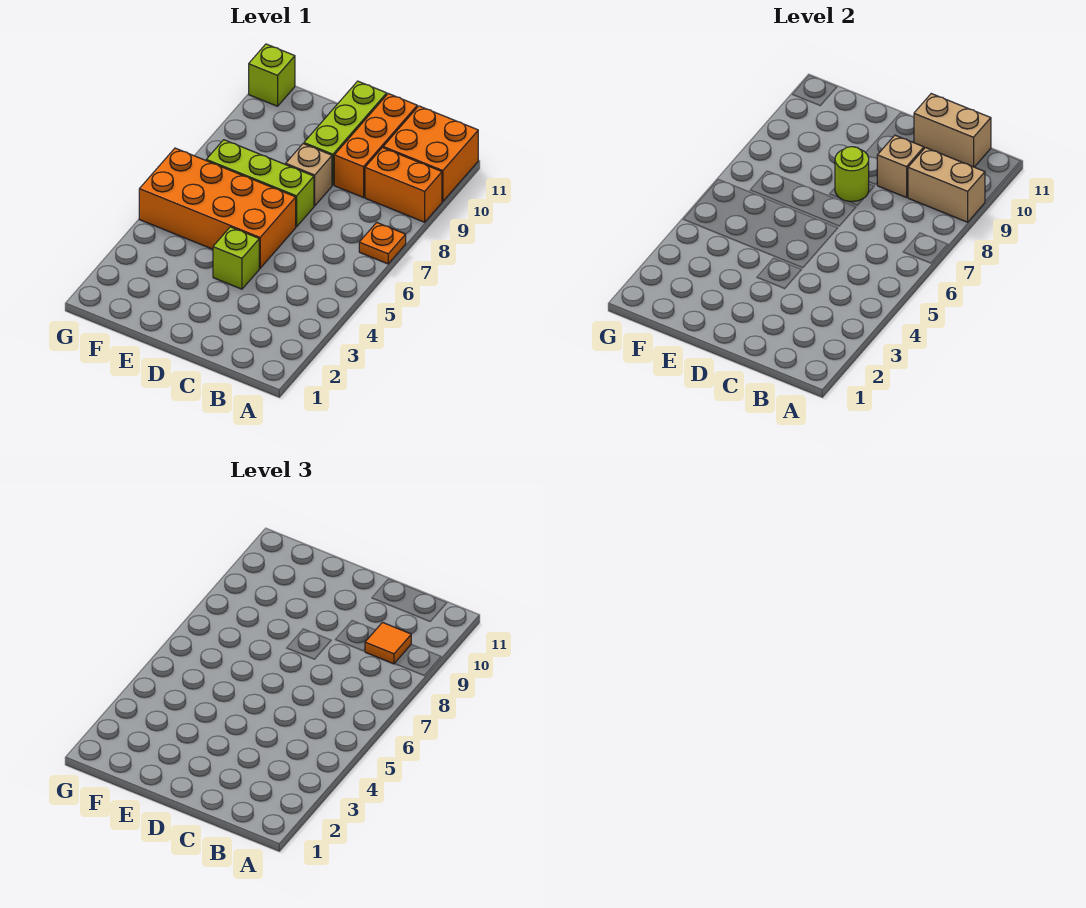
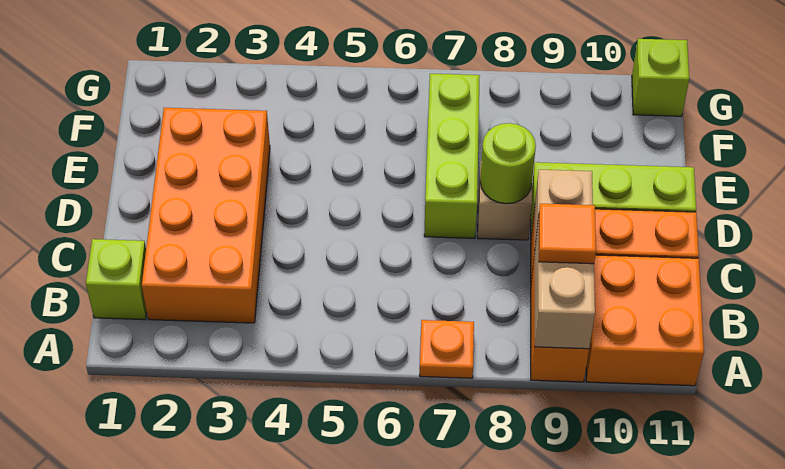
tan brick B11:C11 level 2 -> none
lime brick D4 level 1 -> lime brick B1 level 1
orange brick D5:G6 level 1 -> orange brick B2:E3 level 1

